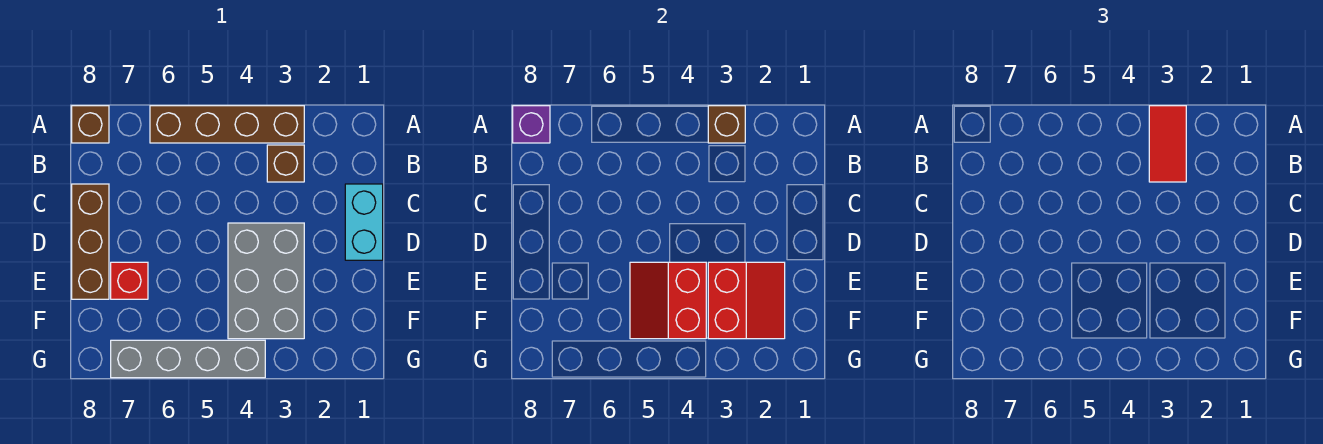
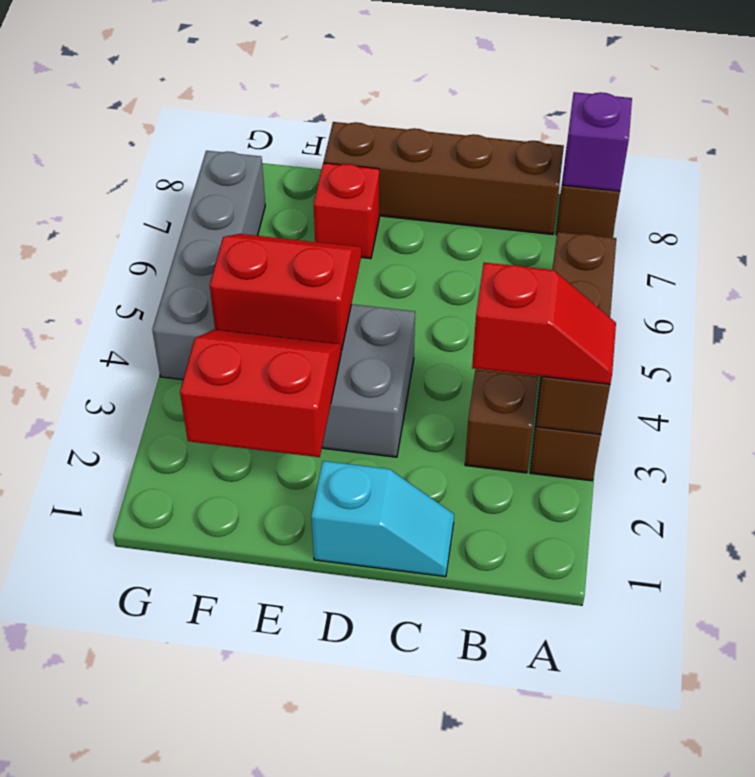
red tile A3:B3 level 3 -> red slope A3:B3 level 3 top B
cyan brick C1:D1 level 1 -> cyan slope C1:D1 level 1 top D
brown brick C8:E8 level 1 -> brown brick B8:E8 level 1
red slope E2:F3 level 2 top 3 -> red slope E2:F3 level 2 top 2

